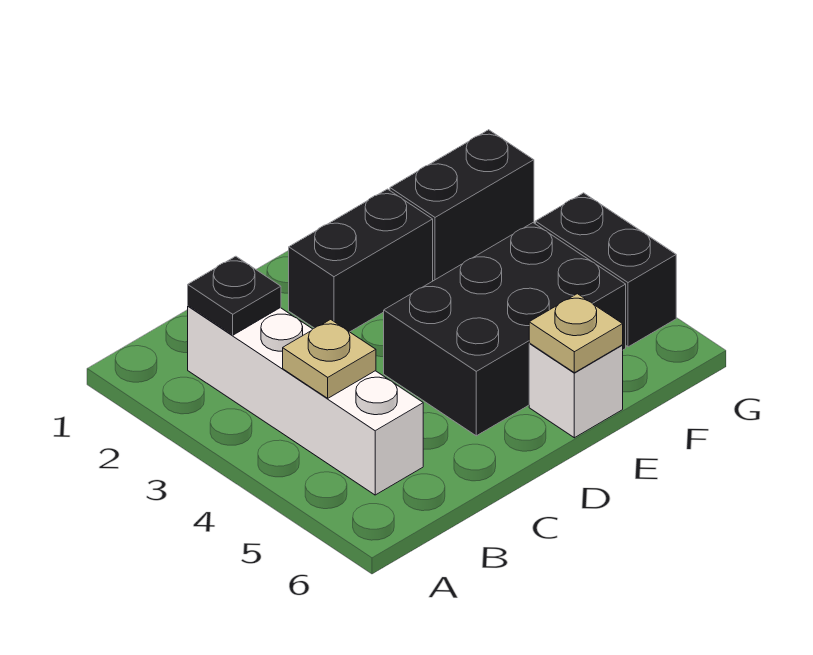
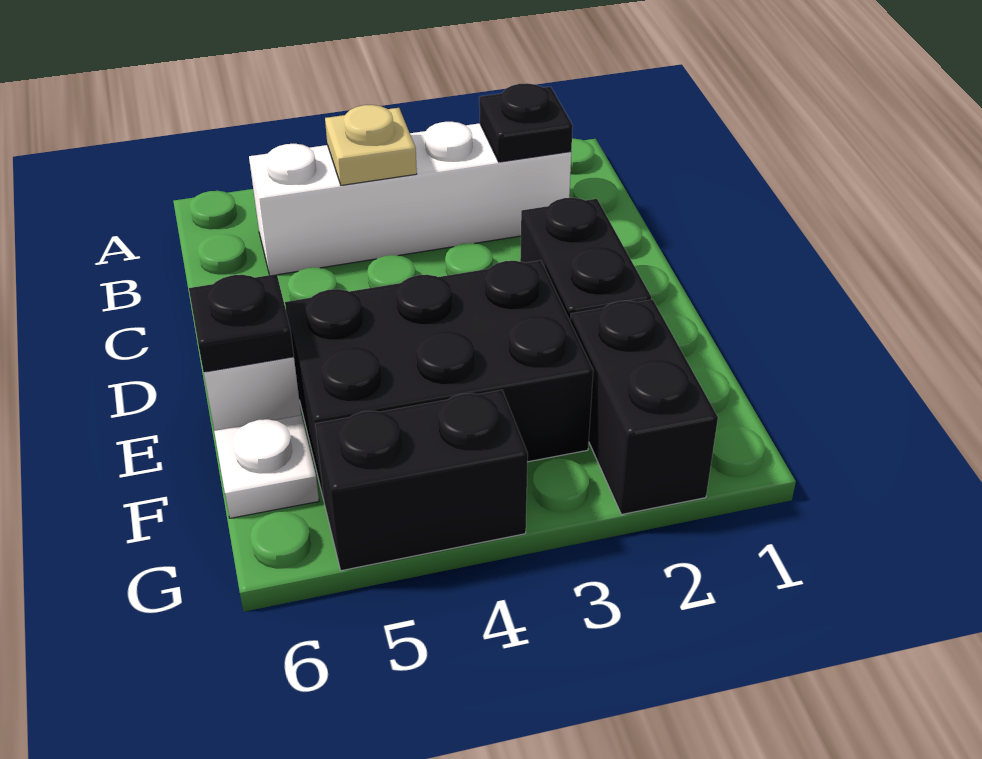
black brick D4:F5 level 1 -> black brick E3:F5 level 1
tan plate E6 level 2 -> black plate E6 level 2
none -> white plate F6 level 1

